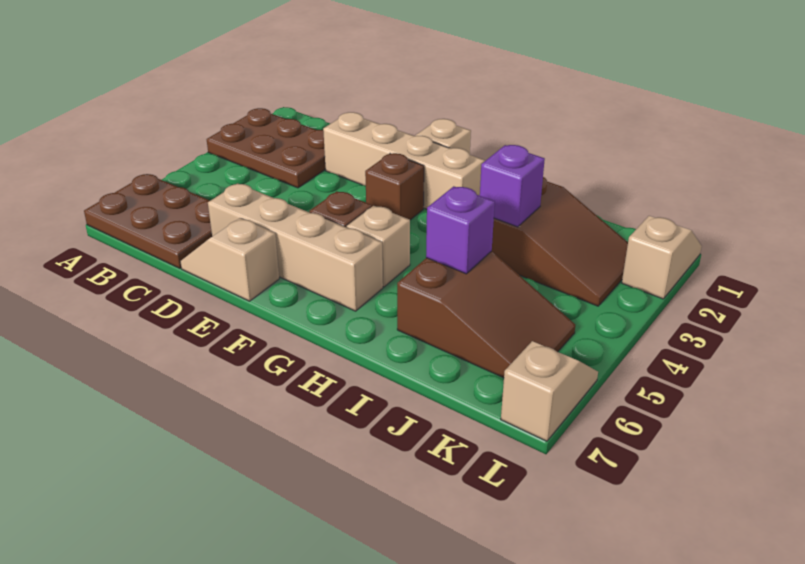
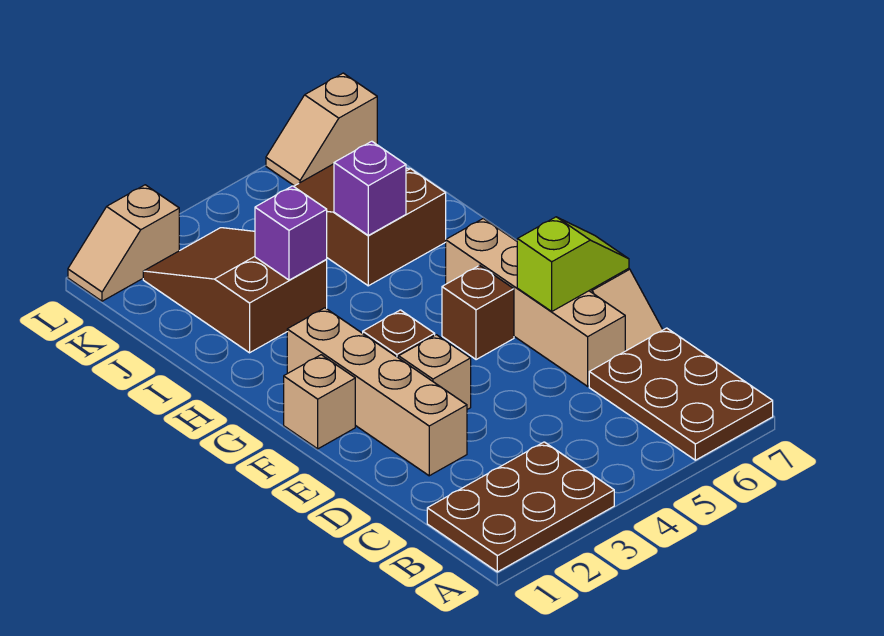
brown plate A2:C3 level 1 -> brown plate A1:B3 level 1
none -> lime slope E6:E7 level 2 top 6
tan brick G5 level 1 -> tan brick E3 level 1

